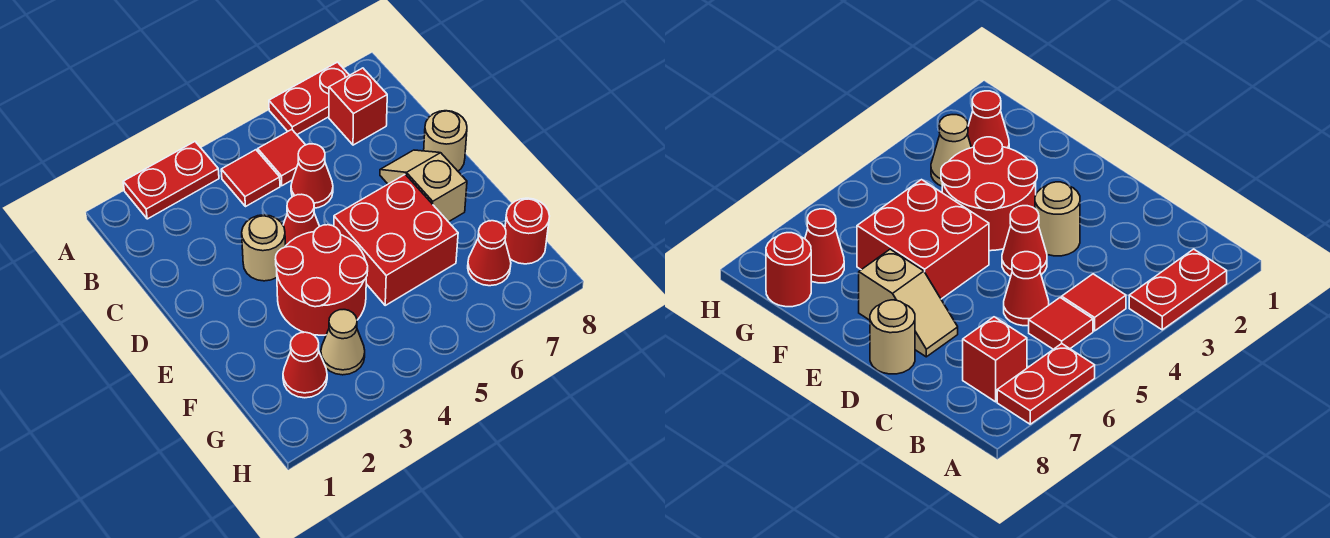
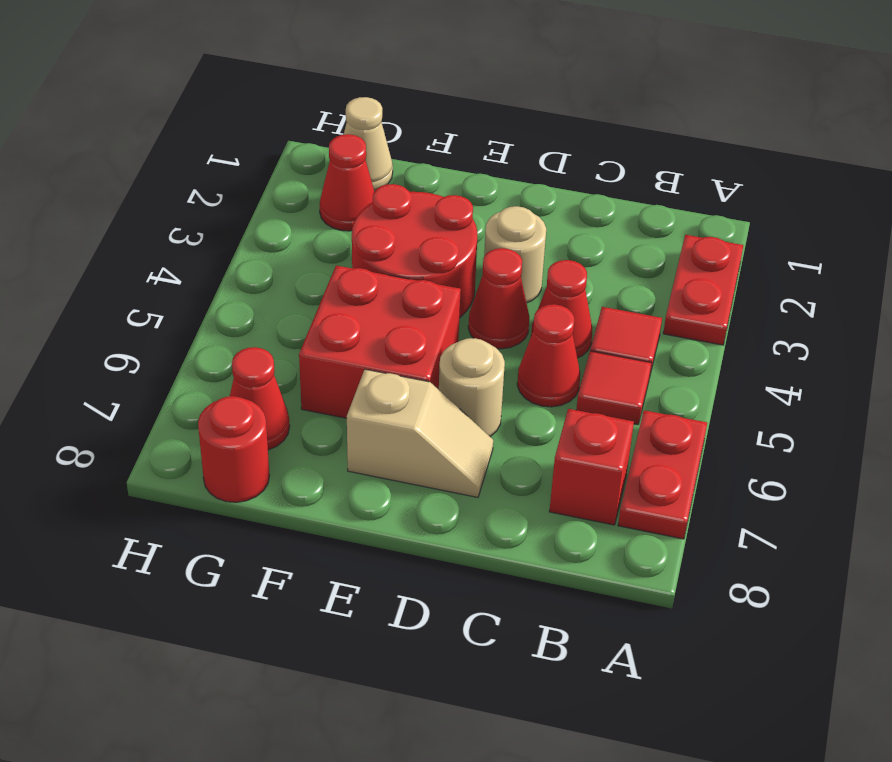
none -> red cone C4 level 1
tan round brick D8 level 1 -> tan round brick D6 level 1
tan cone G3 level 1 -> tan cone G1 level 1

